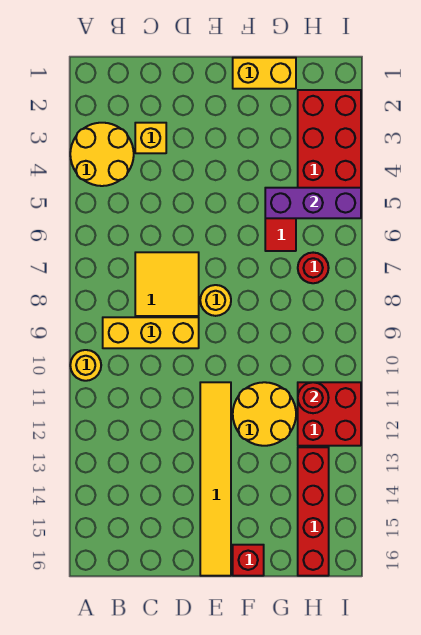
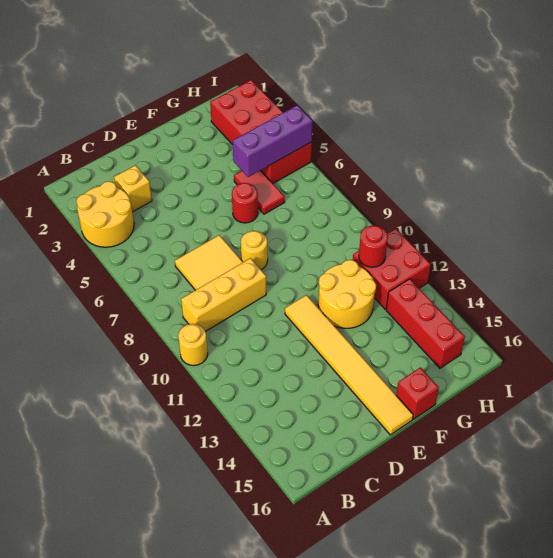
yellow brick F1:G1 level 1 -> none
red round brick H7 level 1 -> red round brick F6 level 1
red brick H13:H16 level 1 -> red brick H13:H15 level 1

